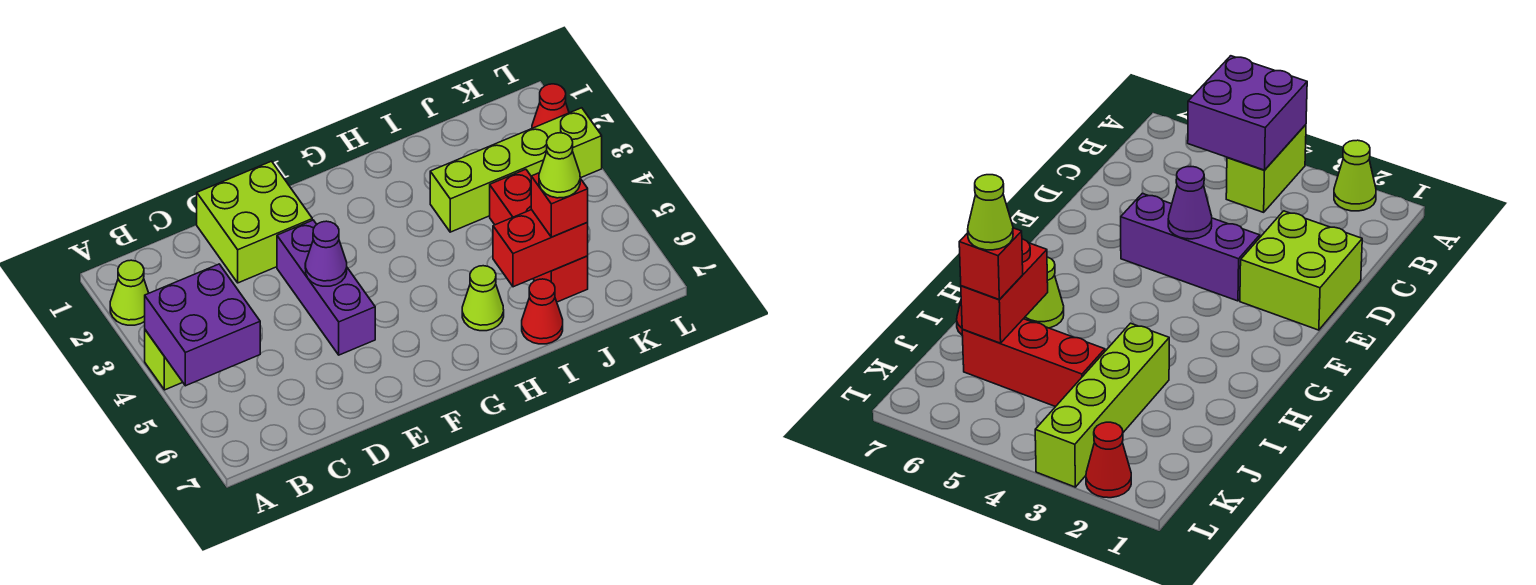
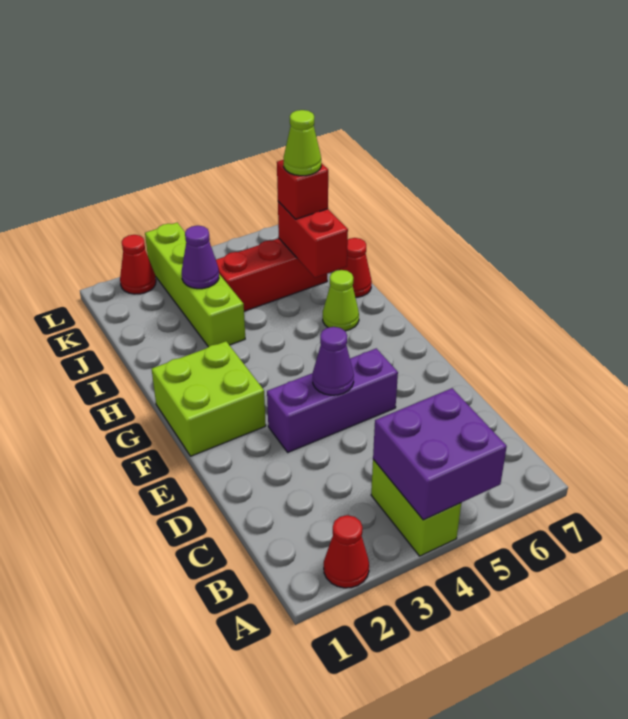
lime cone A2 level 1 -> red cone A2 level 1
lime brick D1:E2 level 1 -> lime brick F1:G2 level 1
none -> purple cone J3 level 2

